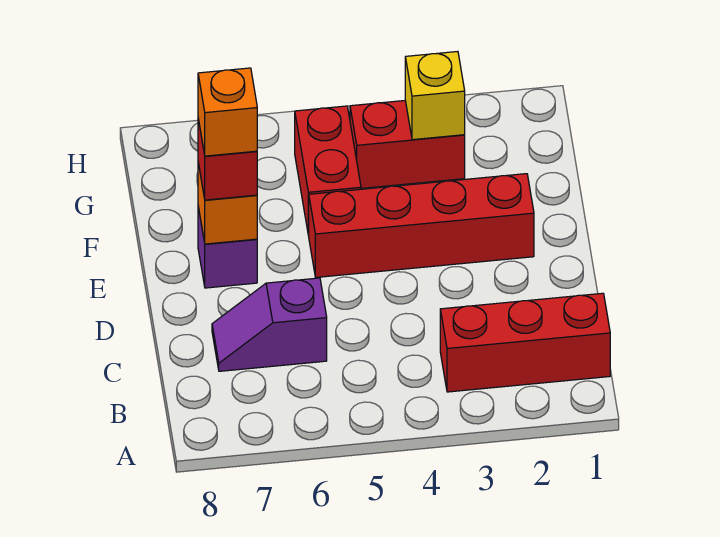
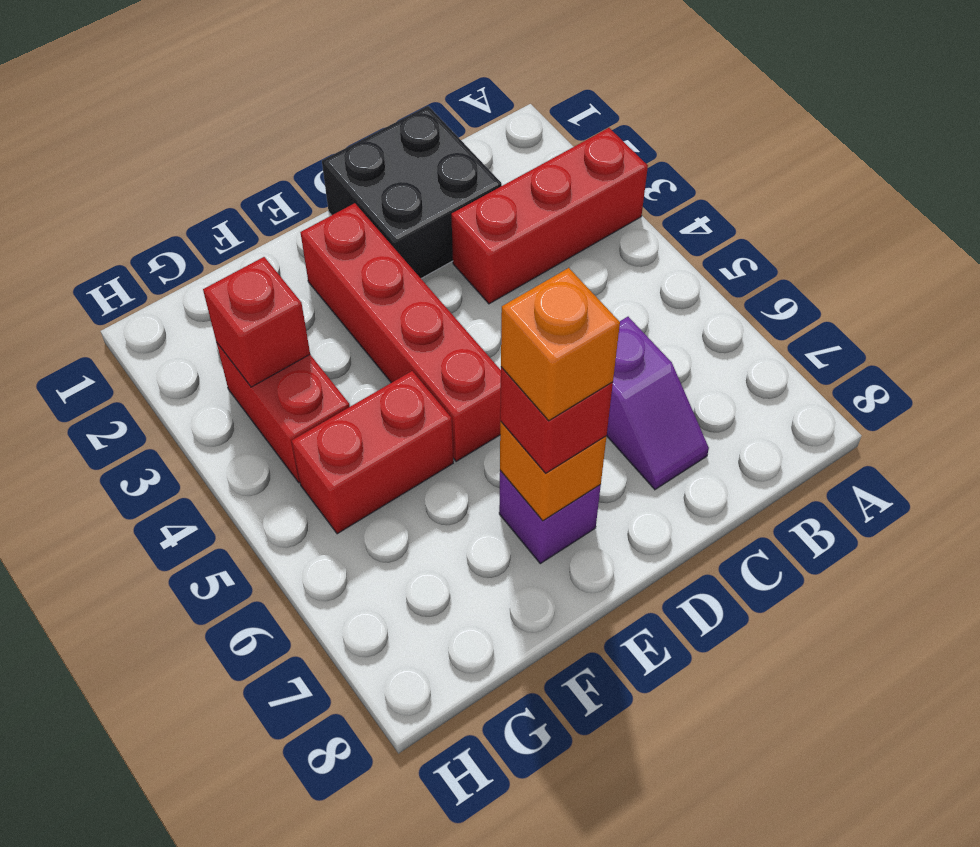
red brick B1:B3 level 1 -> red brick A3:C3 level 1
none -> black brick C1:D2 level 1
yellow brick G3 level 2 -> red brick G3 level 2

